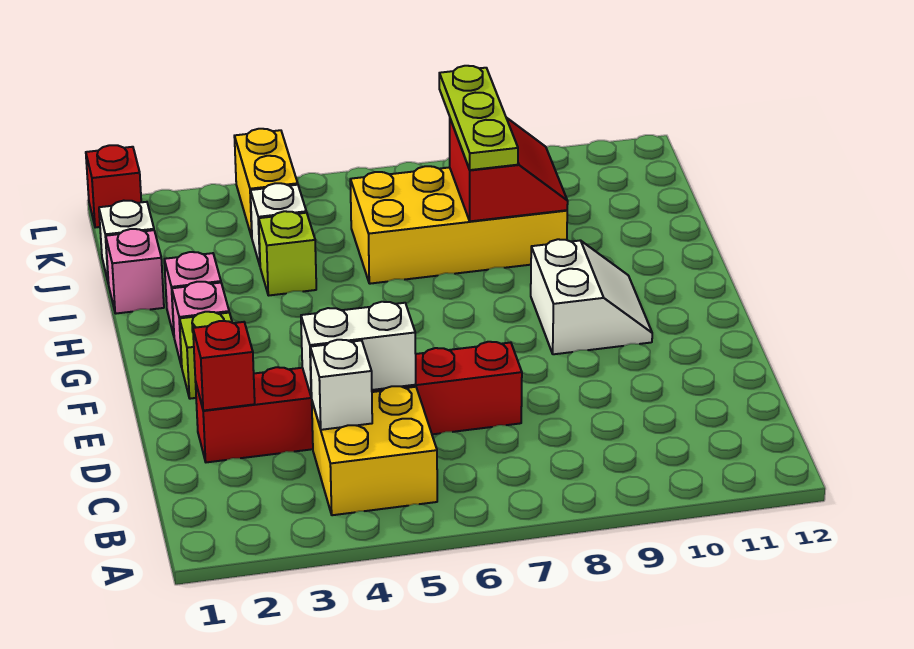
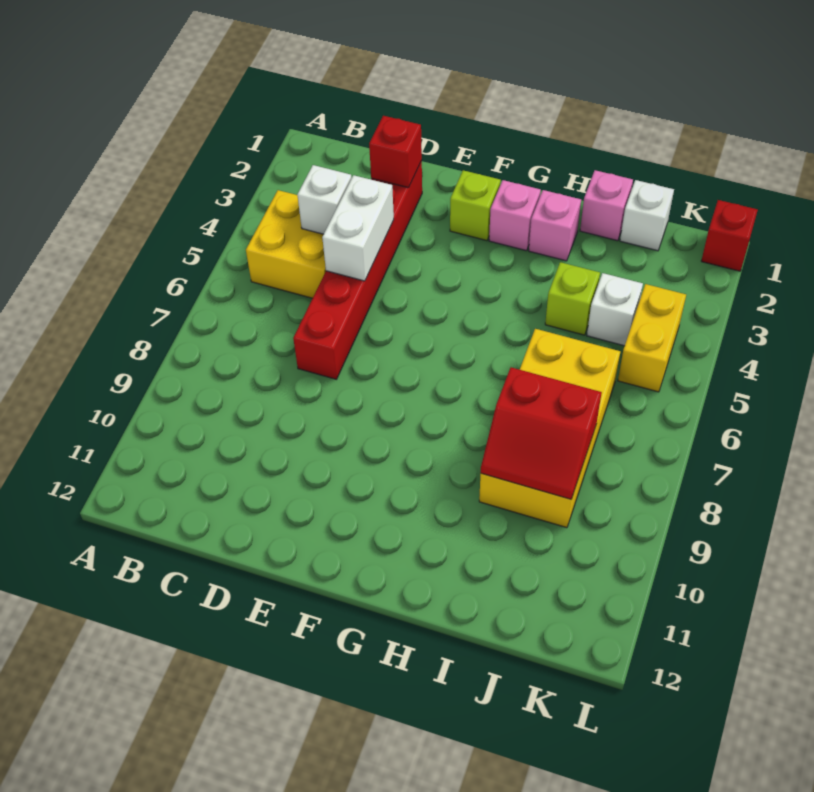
white slope F9:G10 level 1 top 9 -> none
lime plate I8:K8 level 3 -> none
yellow brick K4:L4 level 1 -> yellow brick K4:K5 level 1

